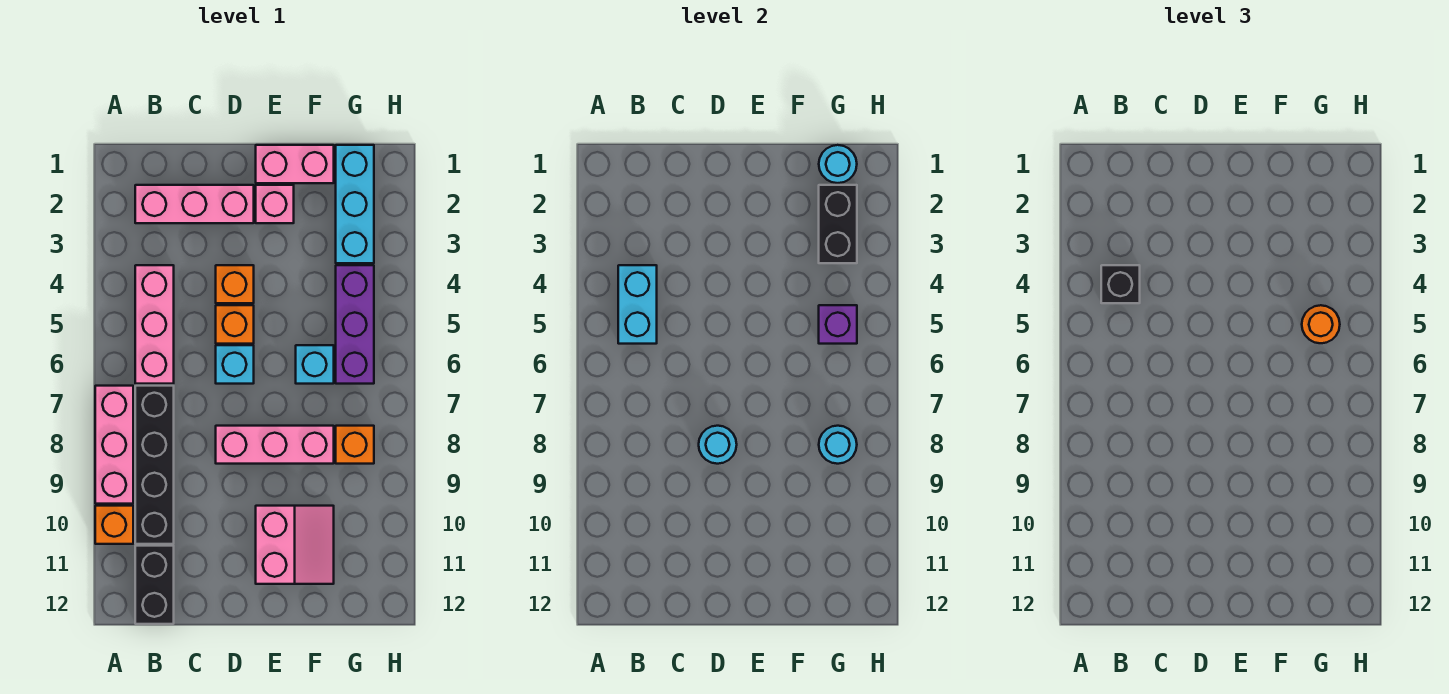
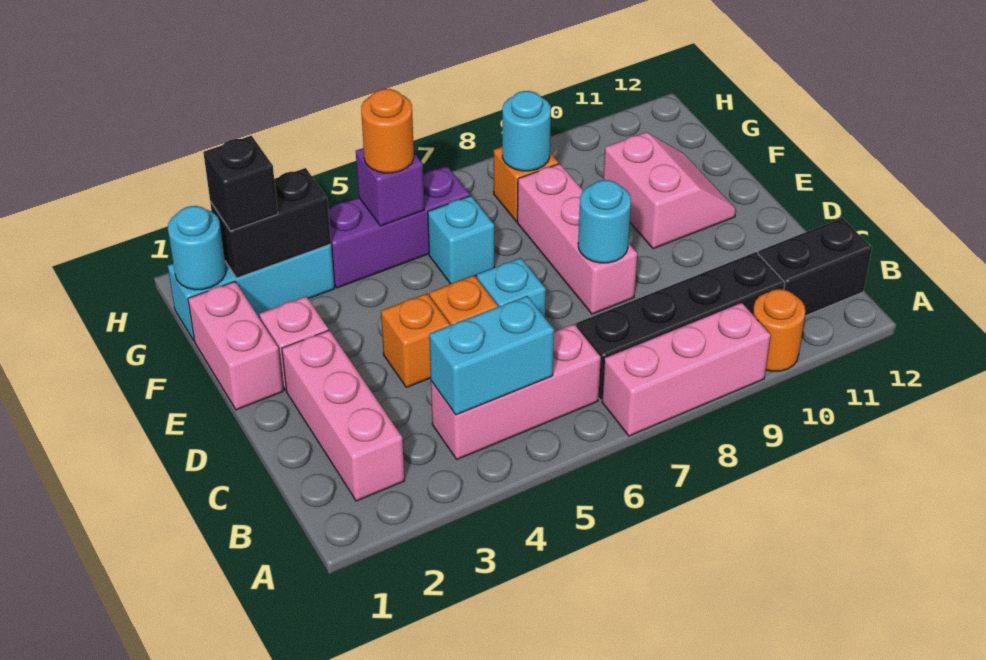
orange brick A10 level 1 -> orange round brick A10 level 1
black brick B4 level 3 -> black brick G2 level 3
pink slope E10:F11 level 1 top E -> pink slope E10:F11 level 1 top 10

